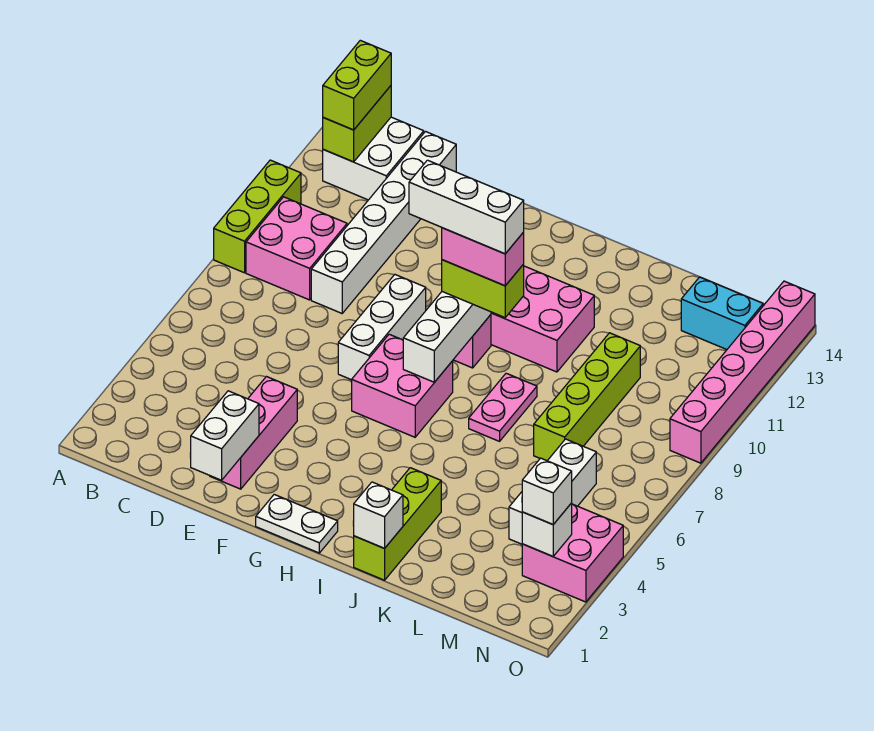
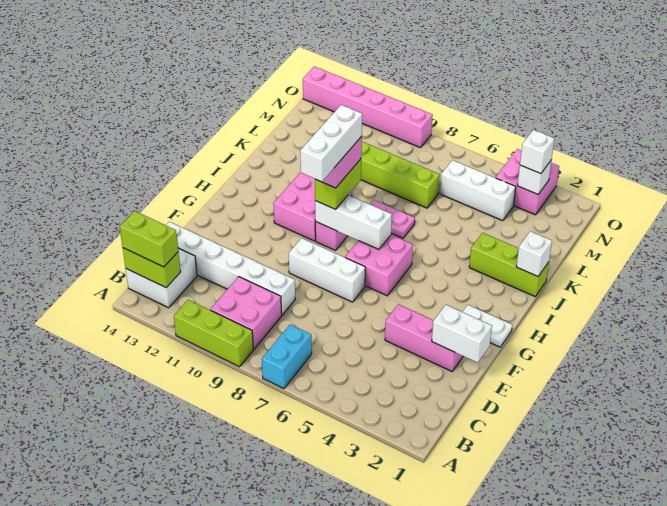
white plate G1:H1 level 1 -> white plate G1:G2 level 1
cyan brick M13:N13 level 1 -> cyan brick A7:B7 level 1

